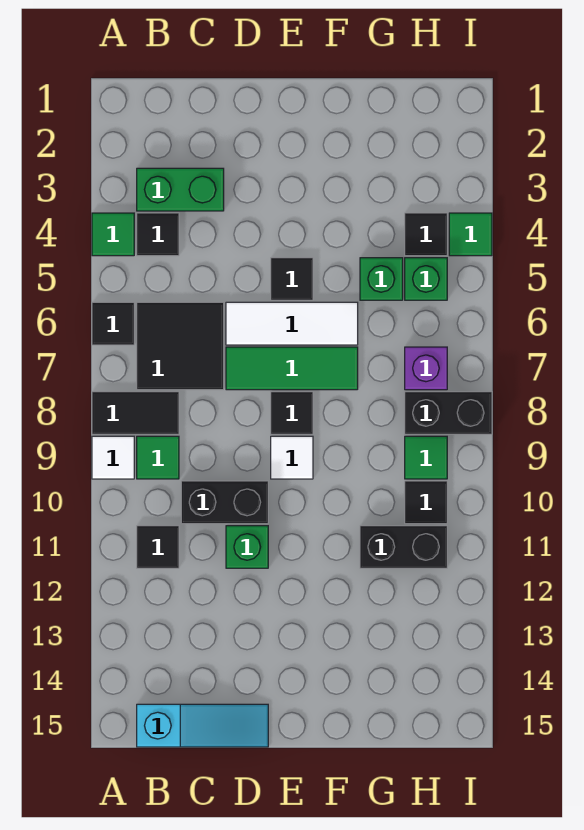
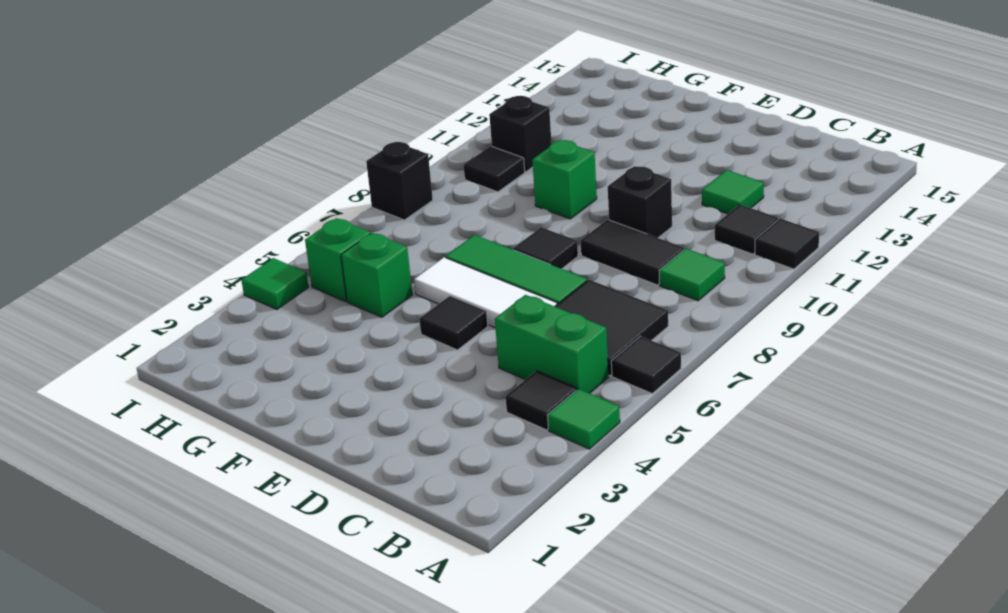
black tile A8:B8 level 1 -> black tile C9:D9 level 1
white tile A9 level 1 -> none
green brick B3:C3 level 1 -> green brick B5:C5 level 1
cyan slope B15:D15 level 1 top B -> none
black brick C10:D10 level 1 -> black brick D10 level 1
green brick D11 level 1 -> green brick F10 level 1
white tile E9 level 1 -> none
black brick G11:H11 level 1 -> black brick H11 level 1
black tile H4 level 1 -> black tile A11 level 1
purple brick H7 level 1 -> none
black brick H8:I8 level 1 -> black brick I8 level 1
green tile H9 level 1 -> green tile C12 level 1

